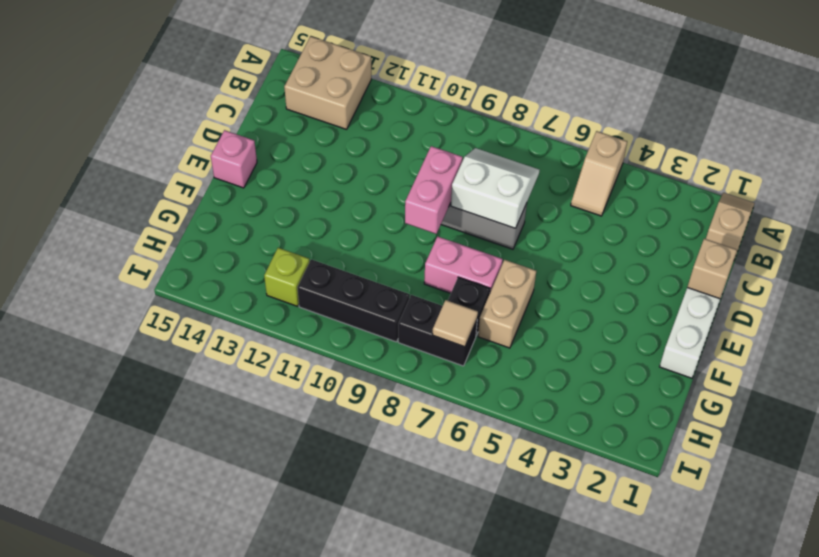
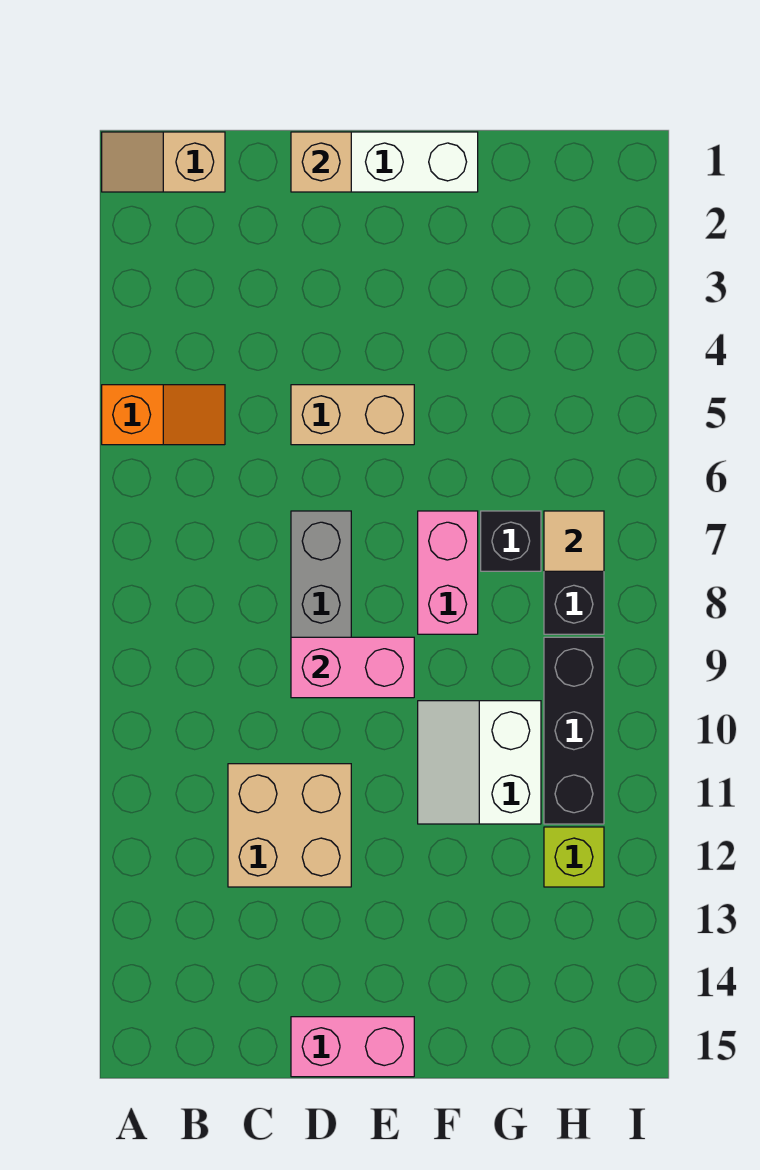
tan slope A5:B5 level 1 top A -> orange slope A5:B5 level 1 top A
tan brick A13:B14 level 1 -> tan brick C11:D12 level 1
white slope C7:D8 level 2 top D -> white slope F10:G11 level 1 top G
pink brick E15 level 1 -> pink brick D15:E15 level 1
tan brick F6:G6 level 1 -> tan brick D5:E5 level 1

